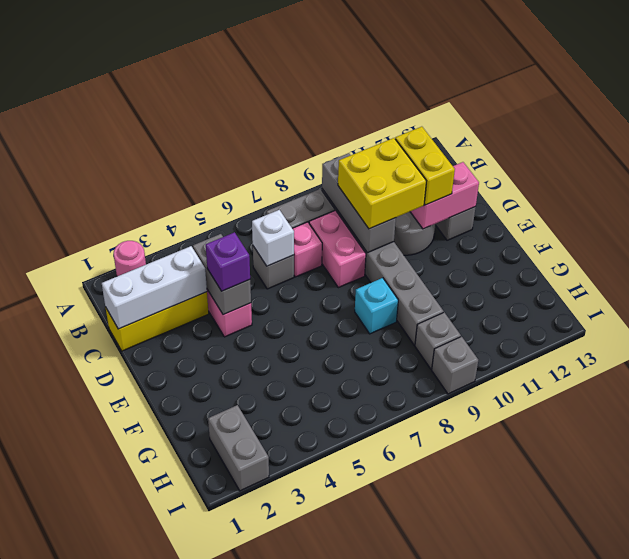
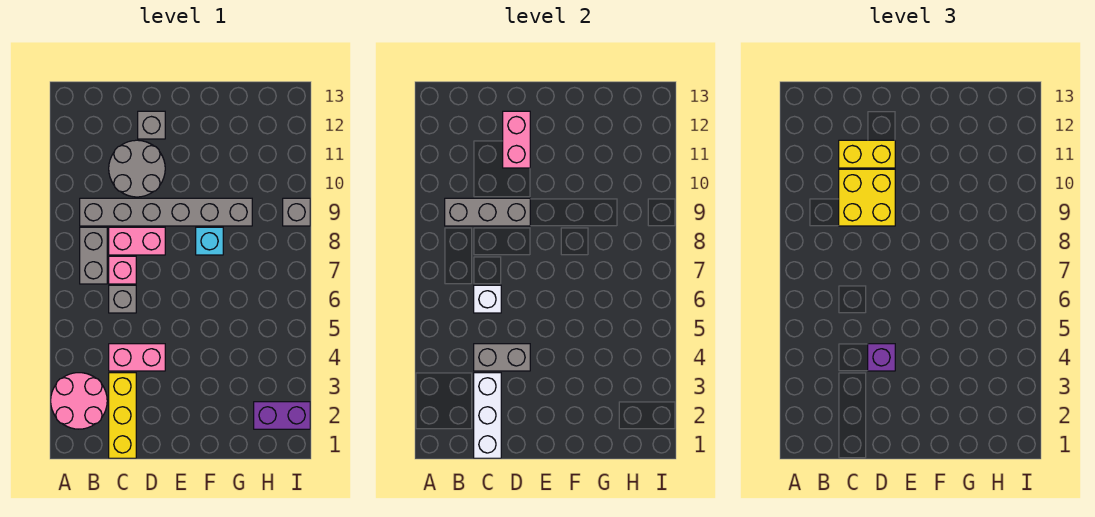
pink round brick A2 level 1 -> pink round brick A2:B3 level 1
grey brick H2:I2 level 1 -> purple brick H2:I2 level 1
grey brick H9 level 1 -> none

